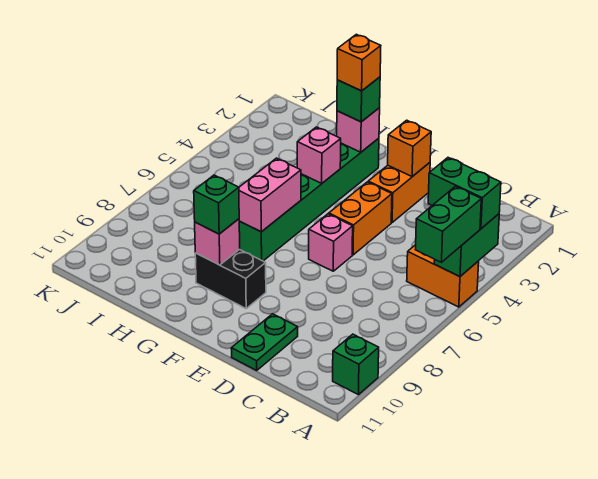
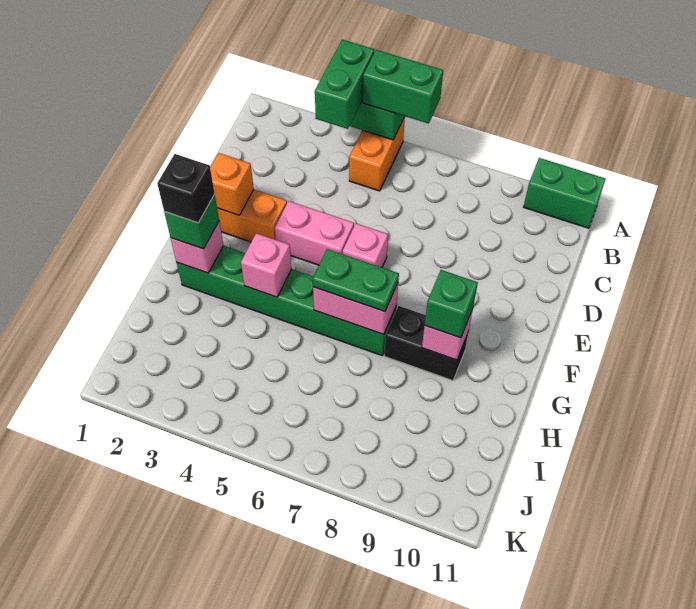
green brick A10 level 1 -> green brick A10:A11 level 1
green plate D10:D11 level 1 -> green plate G6:G7 level 3
orange brick E4:E5 level 1 -> pink brick E4:E5 level 1
black brick F9:G9 level 1 -> black brick G8:G9 level 1
orange brick G2 level 4 -> black brick G2 level 4

